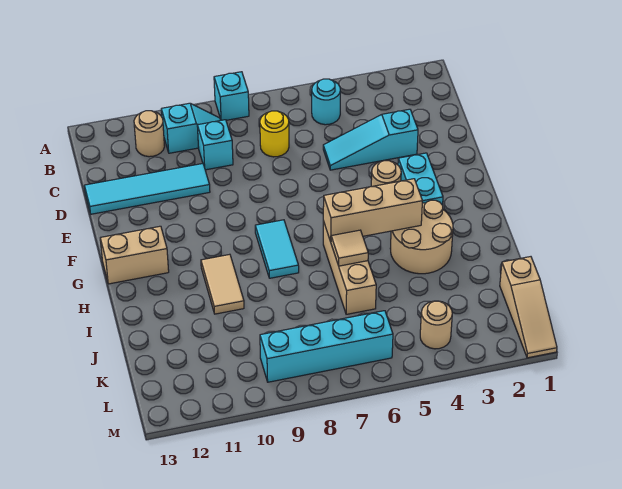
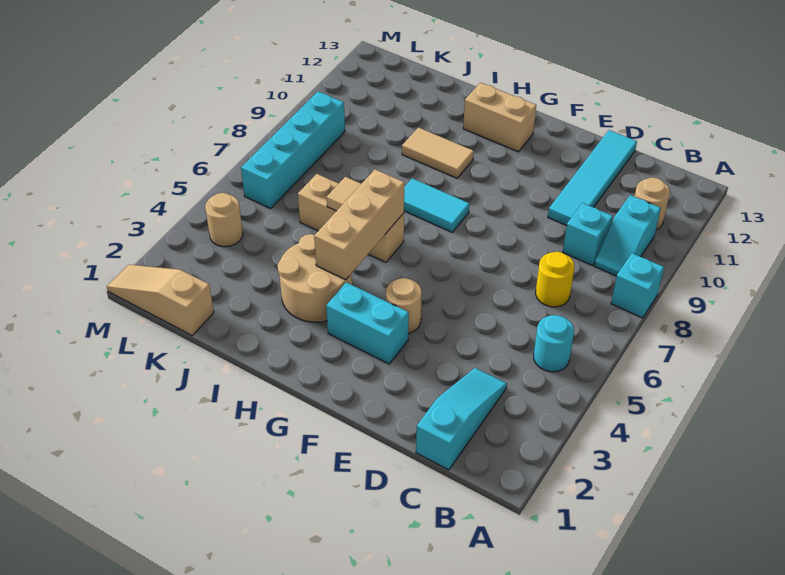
cyan slope D3:D5 level 1 top 3 -> cyan slope C1:C3 level 1 top 1
tan brick G12:G13 level 1 -> tan brick G12:H12 level 1

